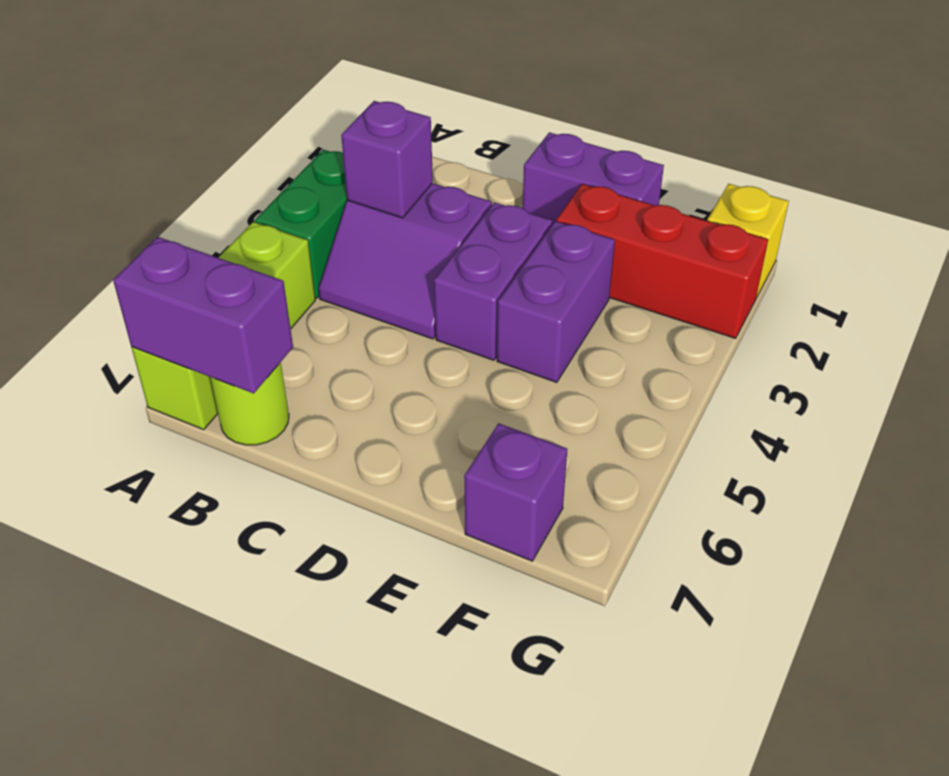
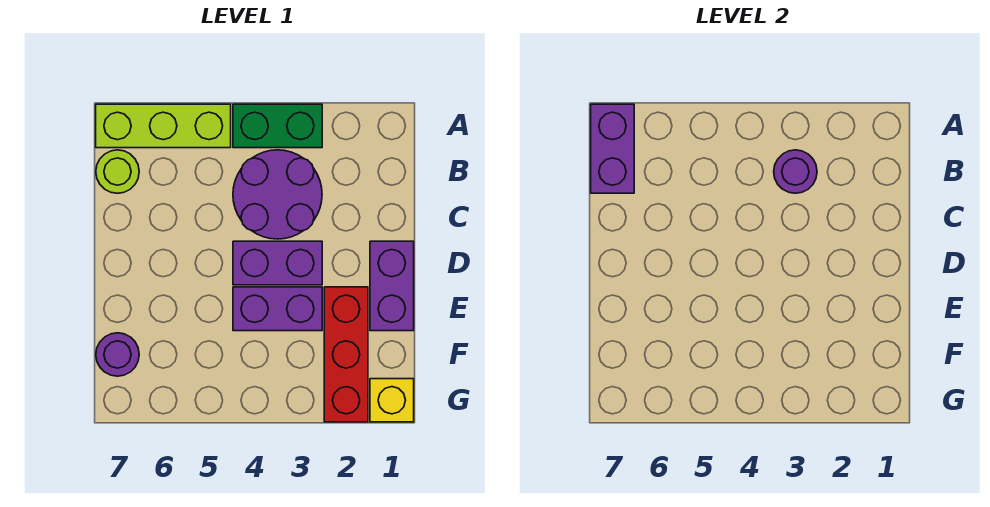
purple slope B3:C4 level 1 top 3 -> purple round brick B3:C4 level 1
purple brick B3 level 2 -> purple round brick B3 level 2
purple brick F7 level 1 -> purple round brick F7 level 1

